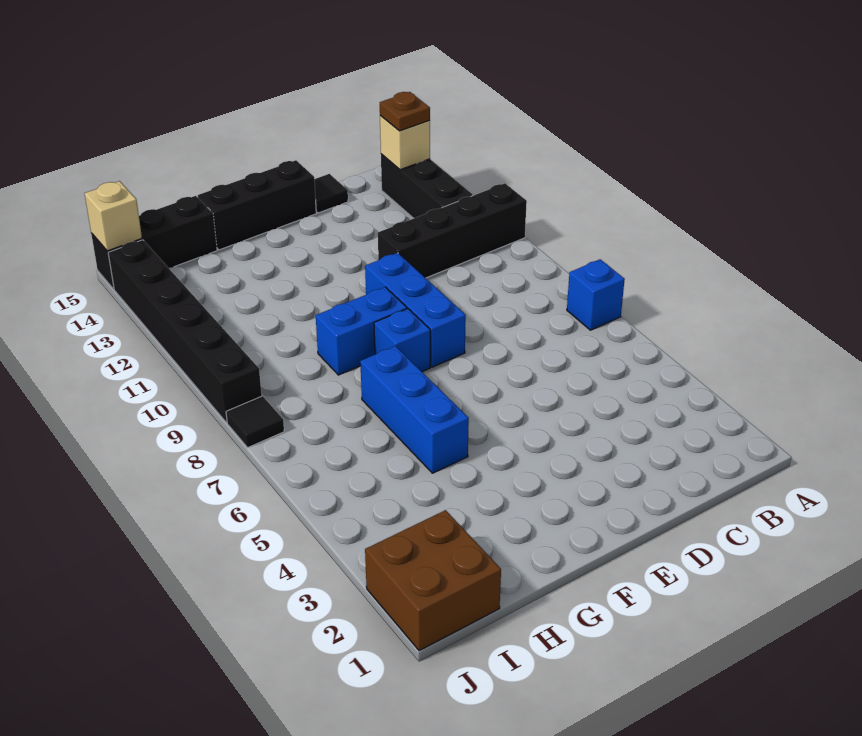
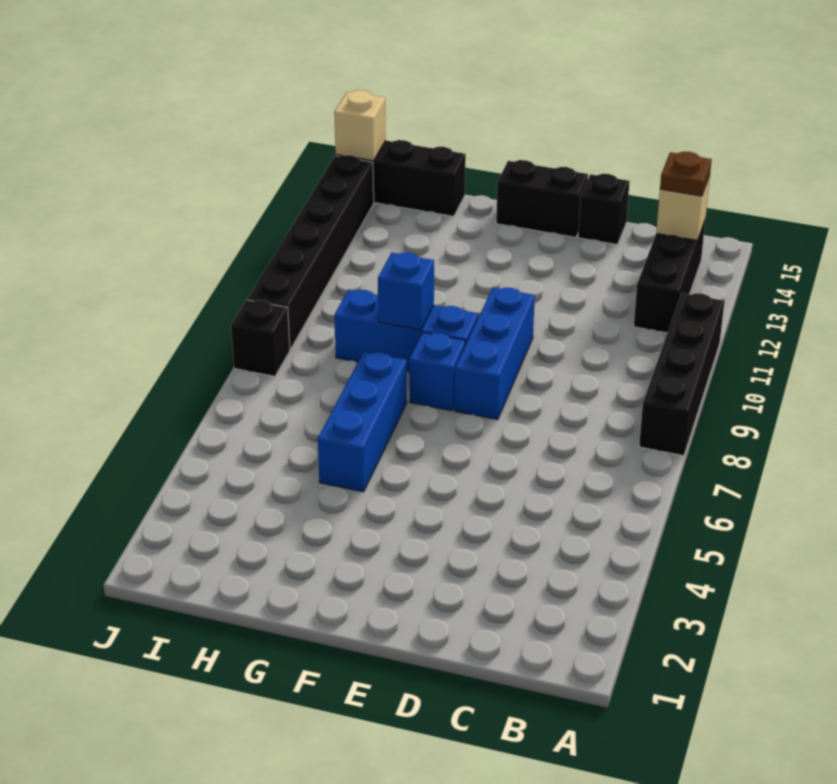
blue brick A7 level 1 -> blue brick G9 level 2
black brick A11:D11 level 1 -> black brick A8:A11 level 1
black tile D15 level 1 -> black brick D15 level 1
black brick E15:G15 level 1 -> black brick E15:F15 level 1
blue brick F9:G9 level 1 -> blue brick F9:H9 level 1
brown brick I1:J2 level 1 -> none
black tile J8 level 1 -> black brick J8 level 1

